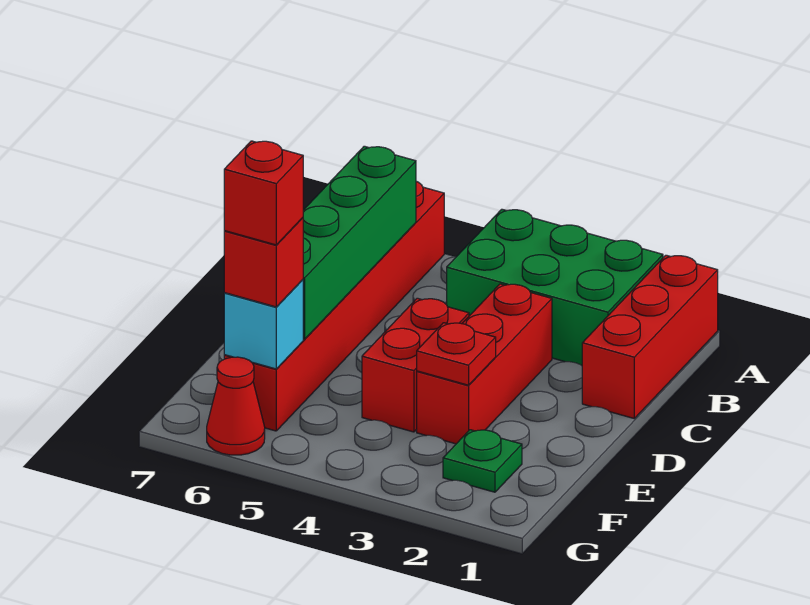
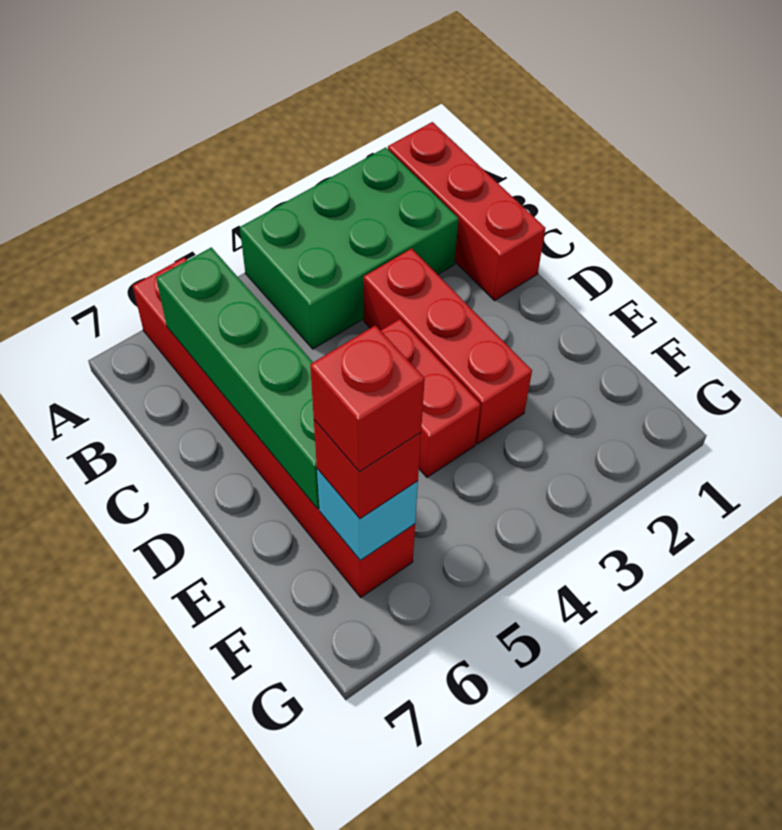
red plate E3 level 2 -> none
green plate F2 level 1 -> none
red cone G6 level 1 -> none

